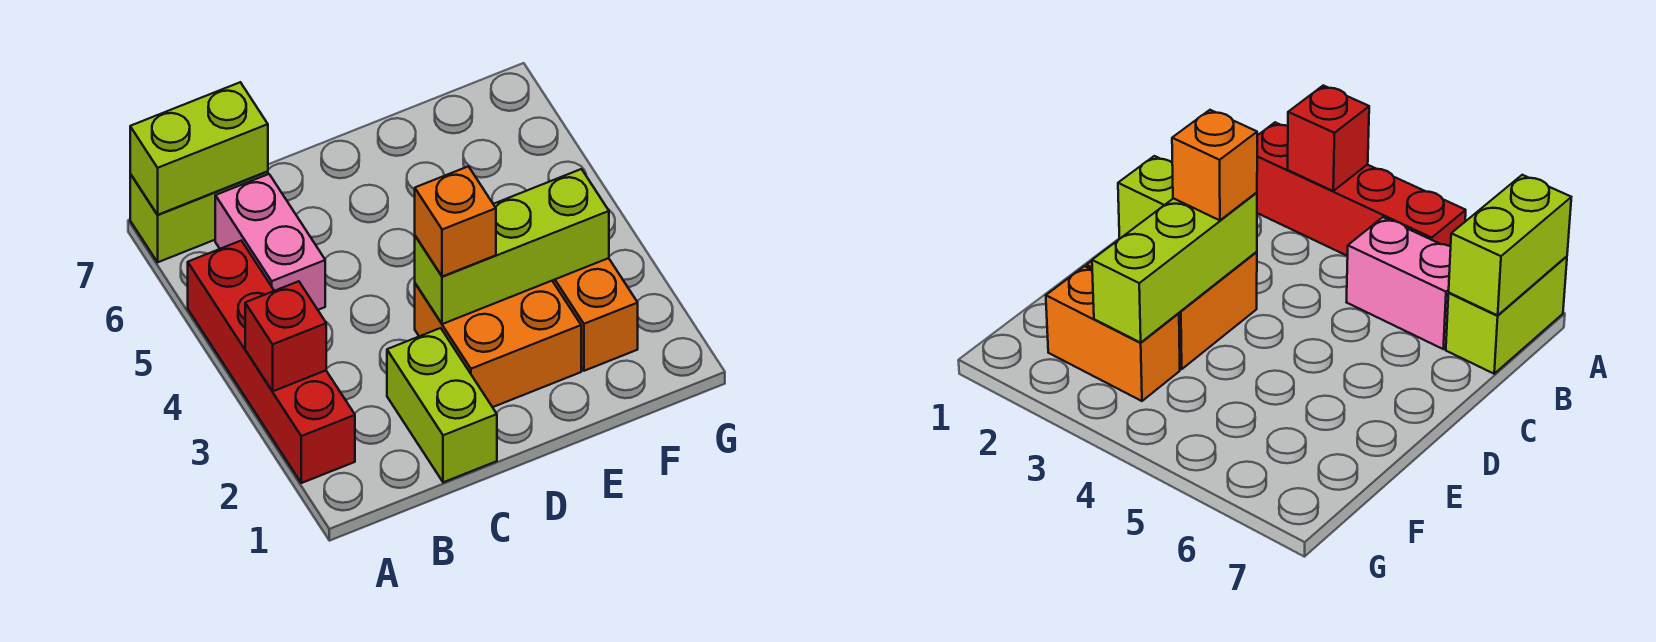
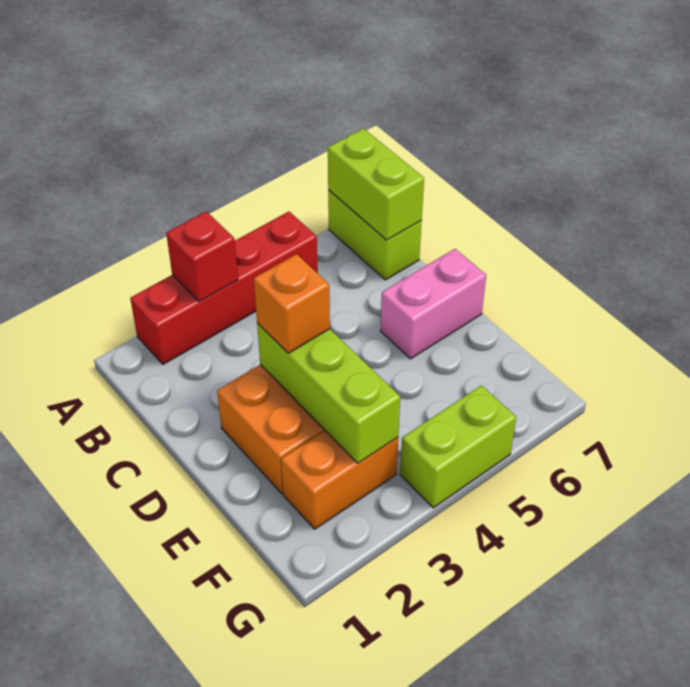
pink brick B5:B6 level 1 -> pink brick D6:D7 level 1
lime brick C1:C2 level 1 -> lime brick G4:G5 level 1

